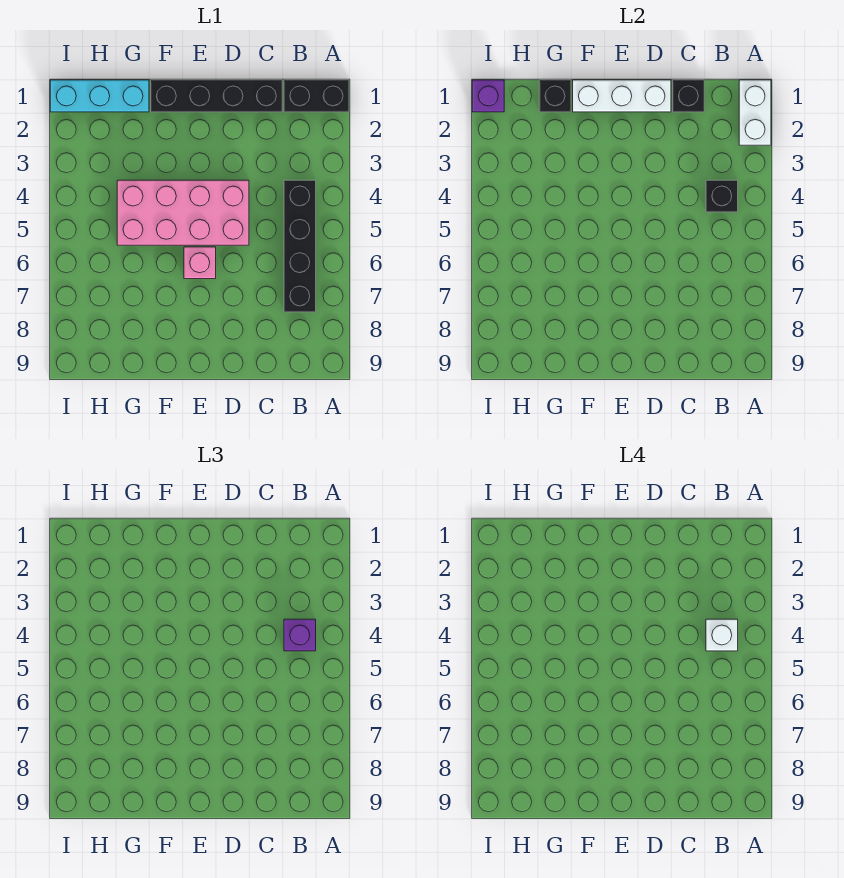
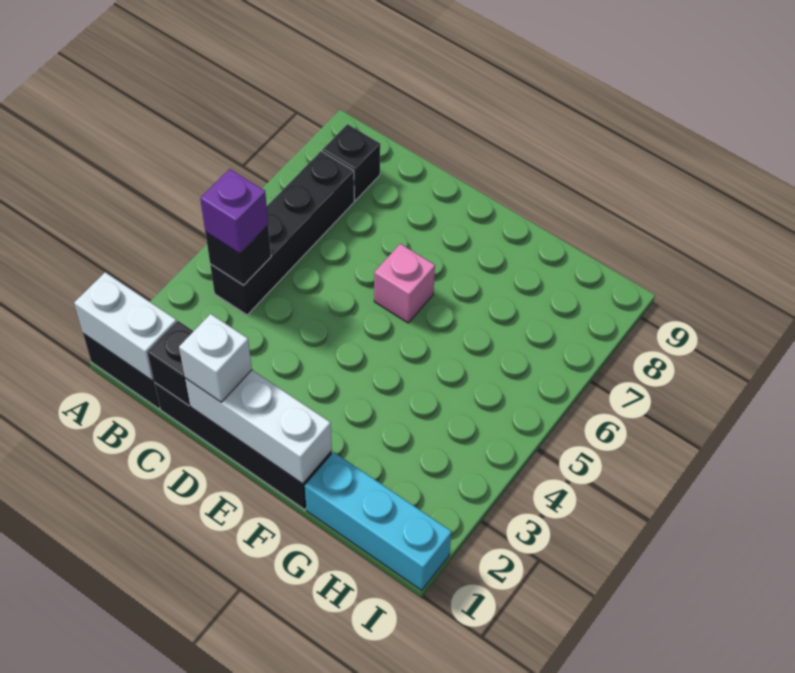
white brick A1:A2 level 2 -> white brick A1:B1 level 2
white brick B4 level 4 -> white brick D1 level 3
pink brick D4:G5 level 1 -> none
black brick G1 level 2 -> black brick B8 level 1
purple brick I1 level 2 -> none

